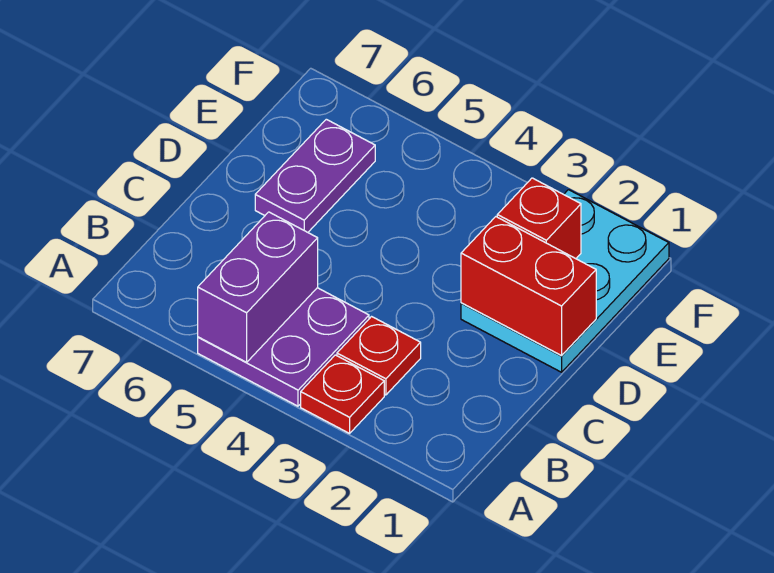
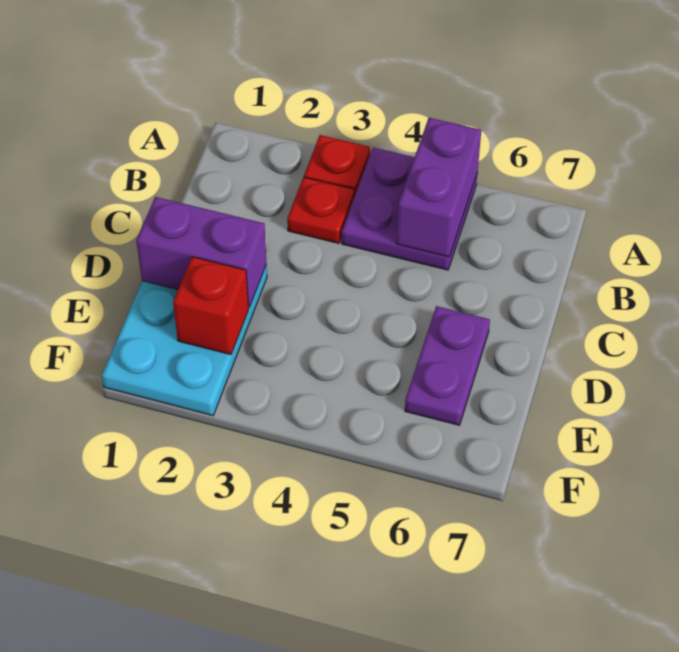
red brick D1:D2 level 2 -> purple brick D1:D2 level 2

